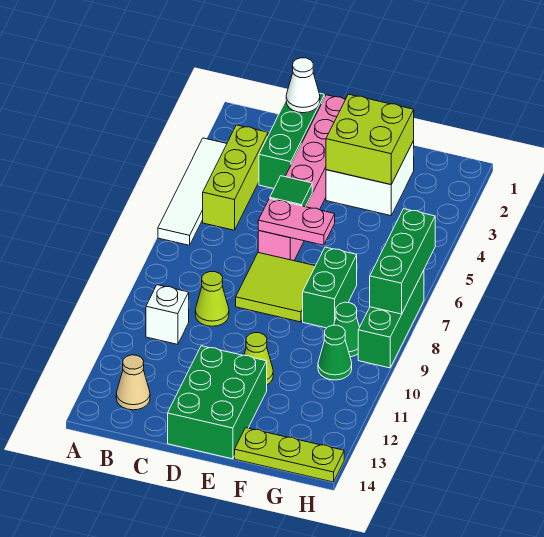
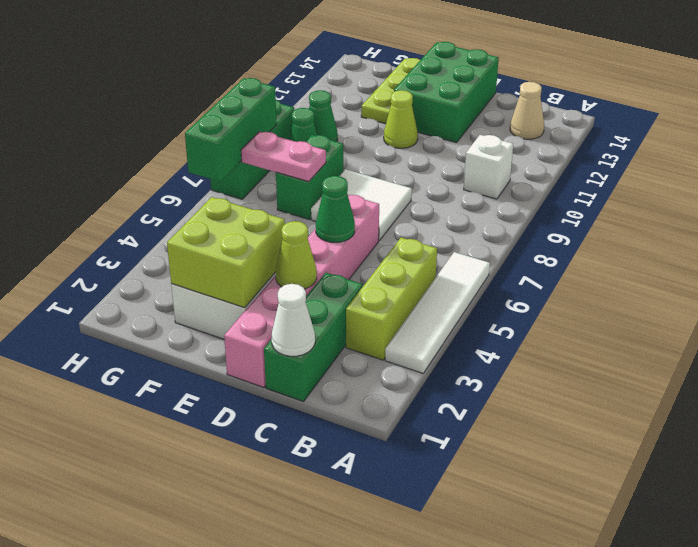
lime cone C9 level 1 -> lime cone D3 level 2
green tile D5 level 2 -> green cone D5 level 2
pink plate D6:E6 level 2 -> pink plate F7:G7 level 2
lime tile D7:E8 level 1 -> white tile D7:E8 level 1
lime plate F14:H14 level 1 -> lime plate F12:F14 level 1

